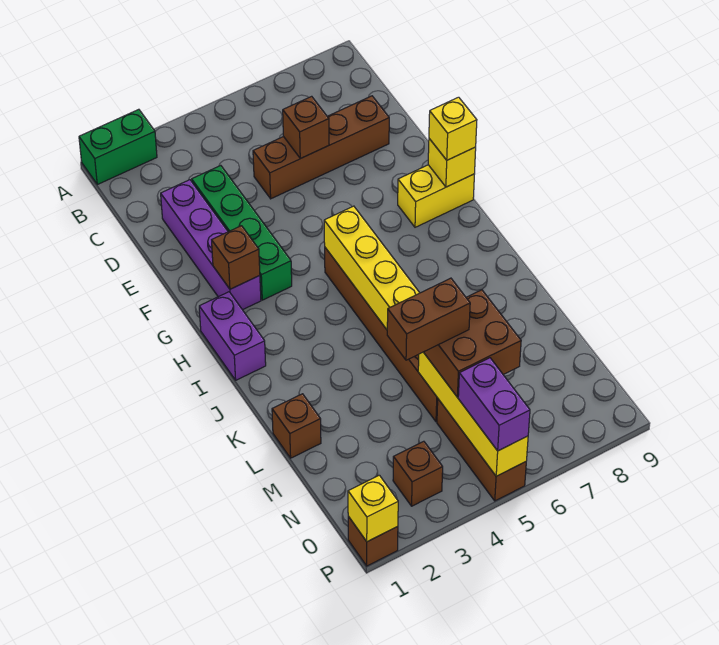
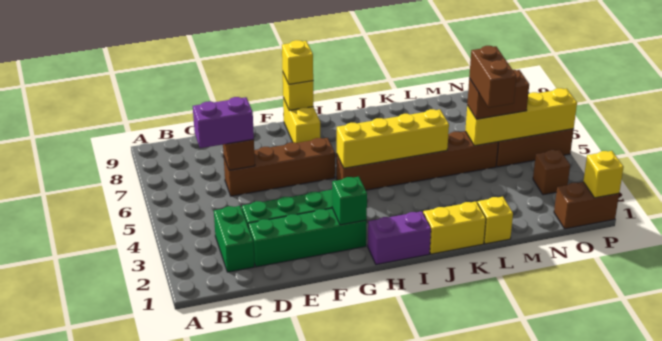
green brick A1:A2 level 1 -> green brick C2:C3 level 1
purple brick D2:G2 level 1 -> green brick D2:G2 level 1
brown brick D5:D8 level 1 -> brown brick D6:G6 level 1
brown brick G2 level 2 -> green brick G2 level 2
none -> yellow brick J1:K1 level 1
brown brick L1 level 1 -> yellow brick L1 level 1
brown brick M5:N6 level 3 -> brown brick M5:N5 level 3
purple brick O5:P5 level 3 -> purple brick C6:D6 level 3
brown brick P1 level 1 -> brown brick O1:P1 level 1

